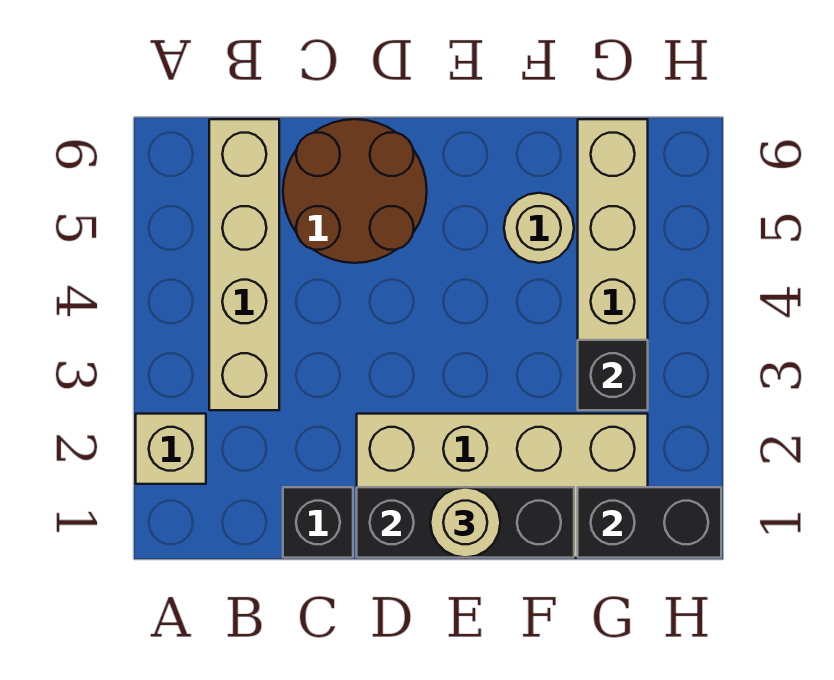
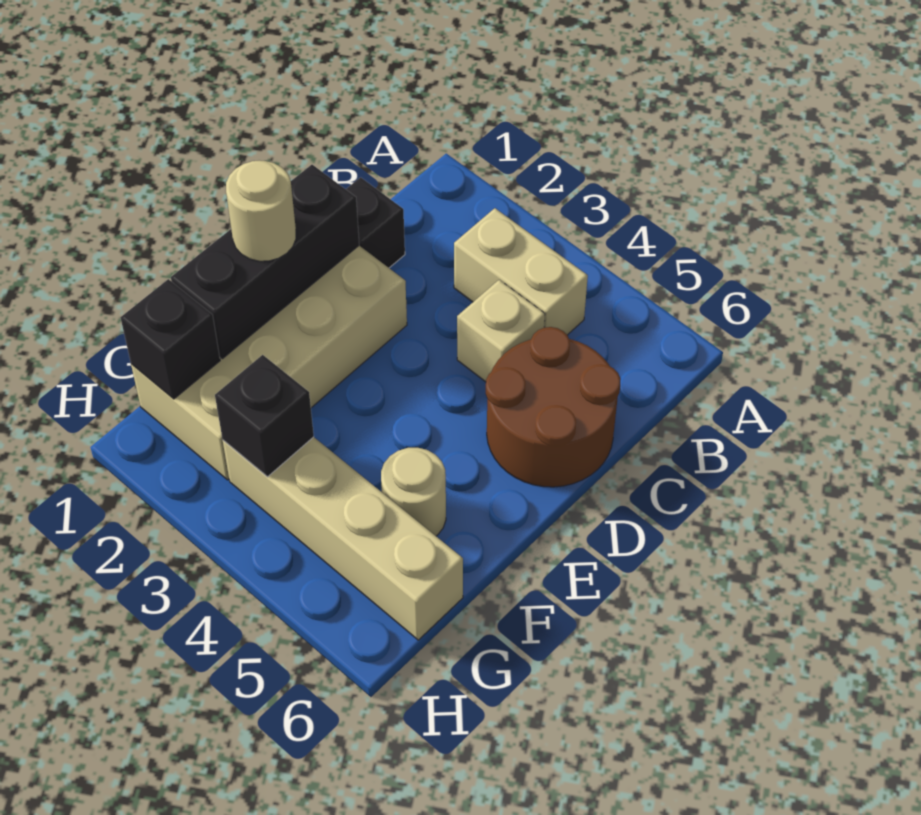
tan brick A2 level 1 -> tan brick C4 level 1
tan brick B3:B6 level 1 -> tan brick B3:B4 level 1
black brick G1:H1 level 2 -> black brick G1 level 2

